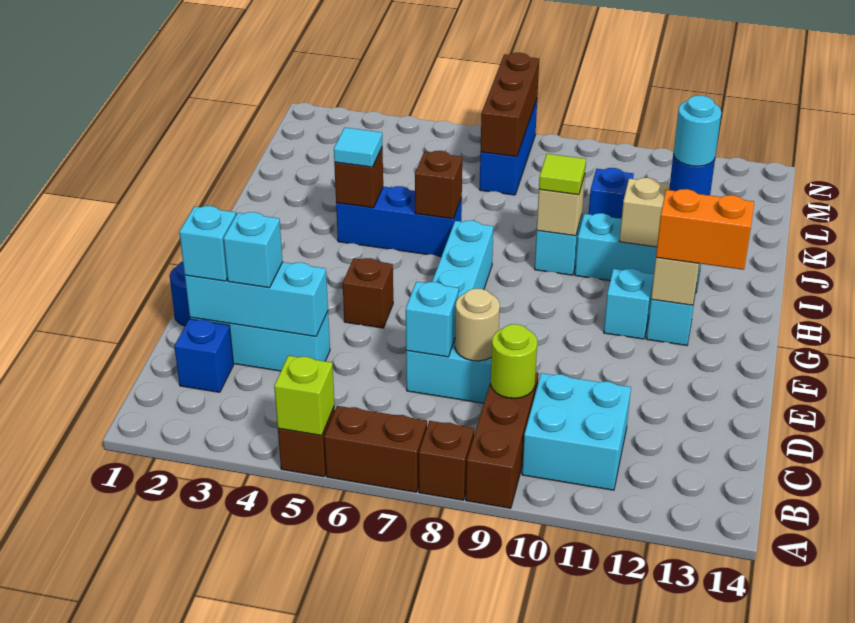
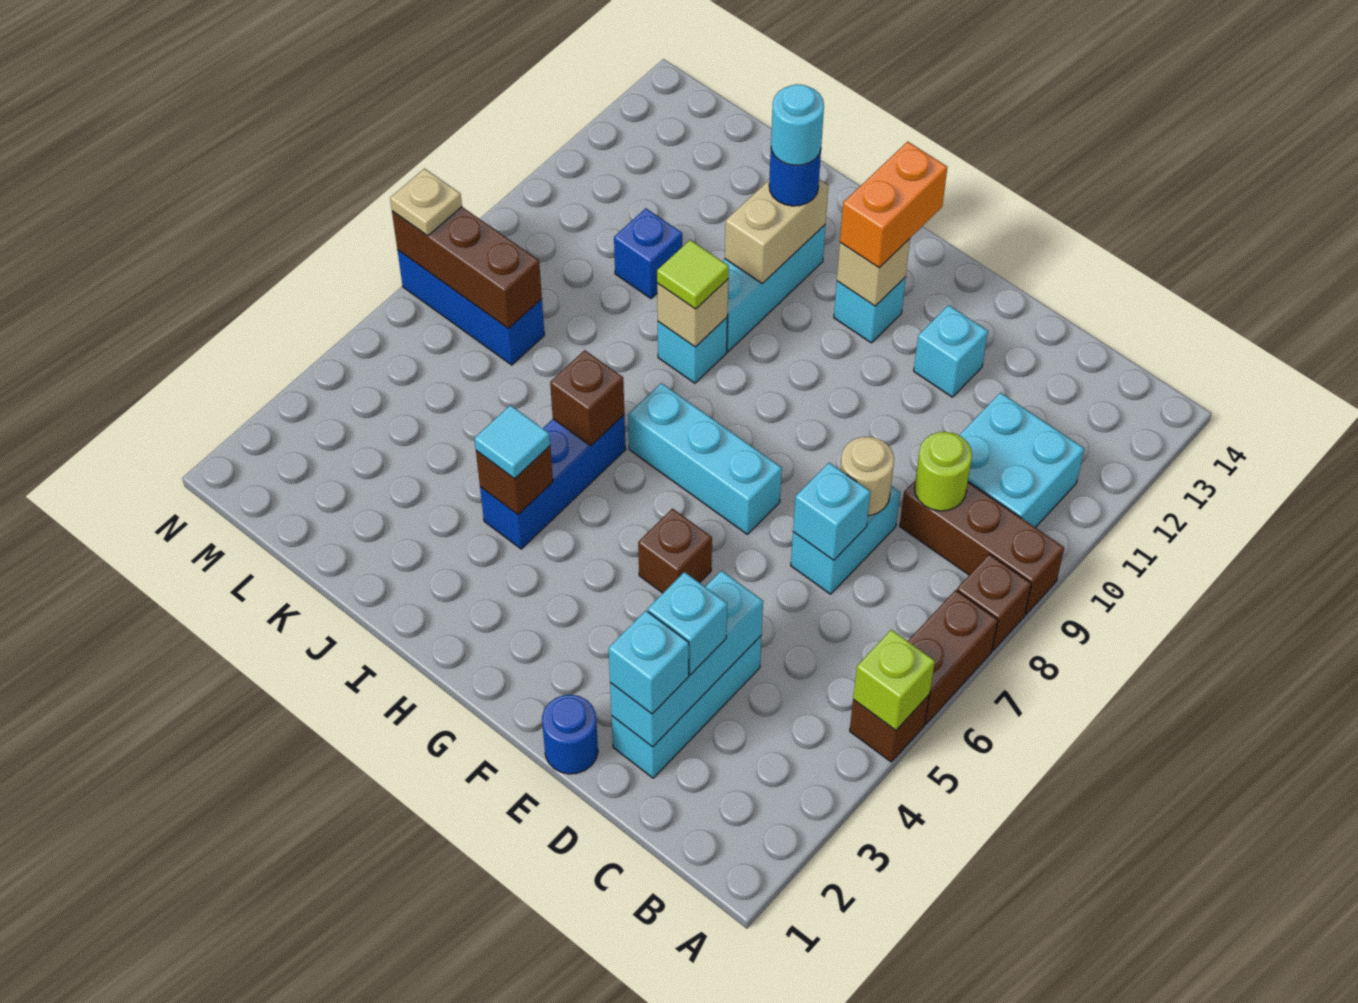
blue brick C2 level 1 -> none
cyan brick G11 level 1 -> cyan brick E12 level 1
none -> tan plate N7 level 3

